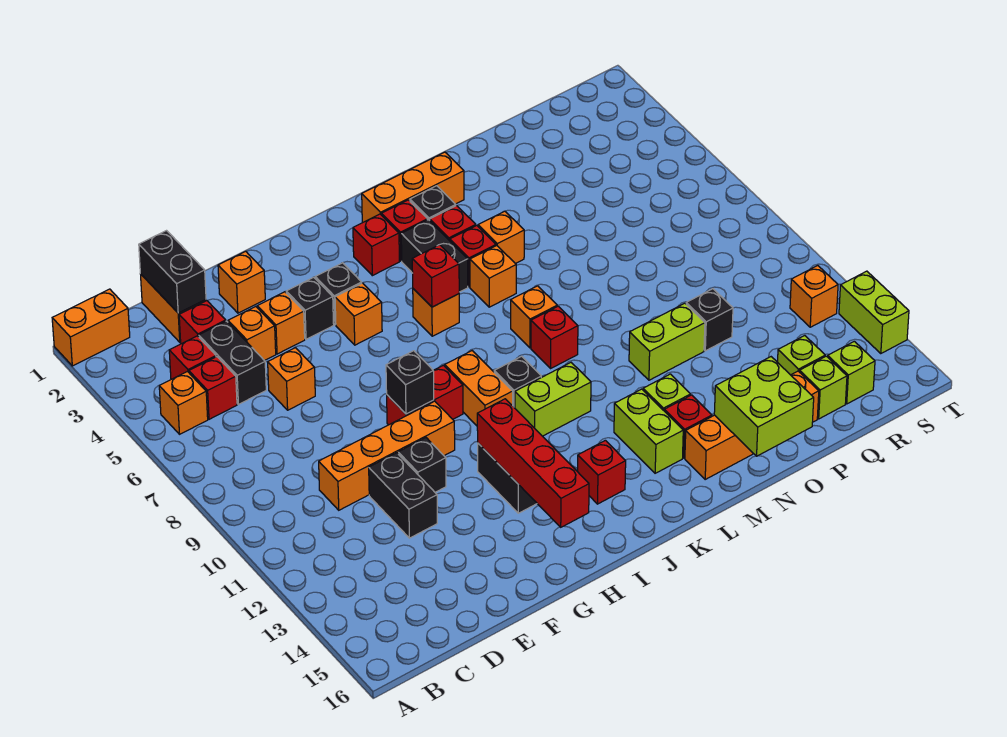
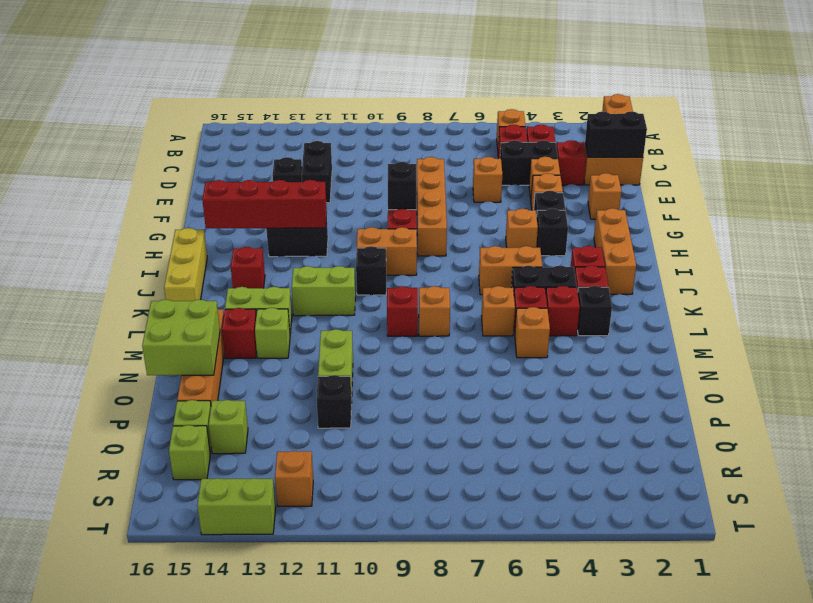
orange brick D10:G10 level 1 -> orange brick E8:H8 level 1
black brick E11:E12 level 1 -> black brick D12:E12 level 1
black brick F11 level 1 -> black brick E13 level 1
none -> yellow brick I16:K16 level 1
orange brick J6 level 1 -> orange brick J5:J6 level 1
red brick J6 level 2 -> none
lime brick J11:K11 level 1 -> lime brick K11:K12 level 1
orange brick K2:M2 level 1 -> orange brick H2:J2 level 1

